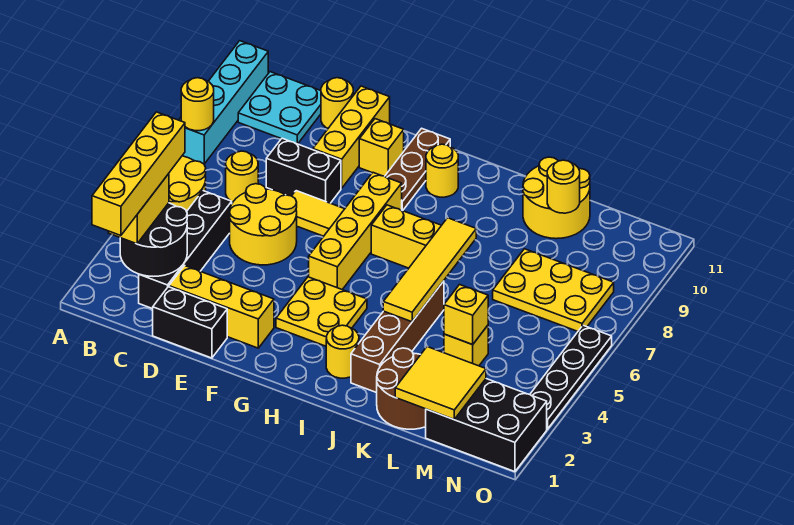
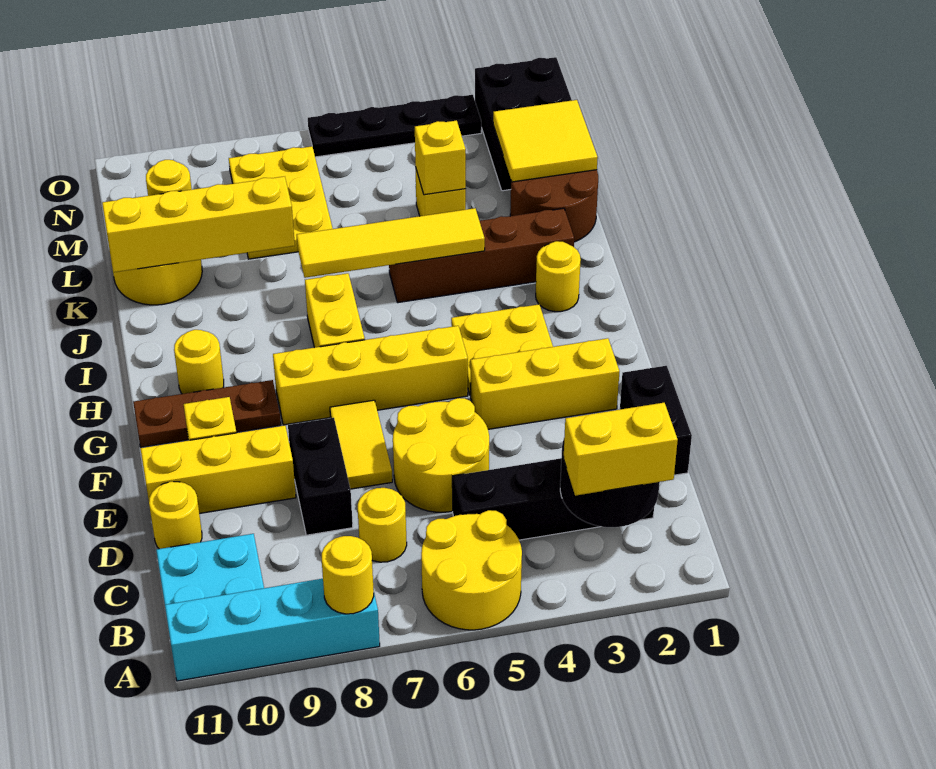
yellow brick B1:B4 level 4 -> yellow brick K8:K11 level 2
yellow brick D2:F2 level 1 -> yellow brick F2:F4 level 1

